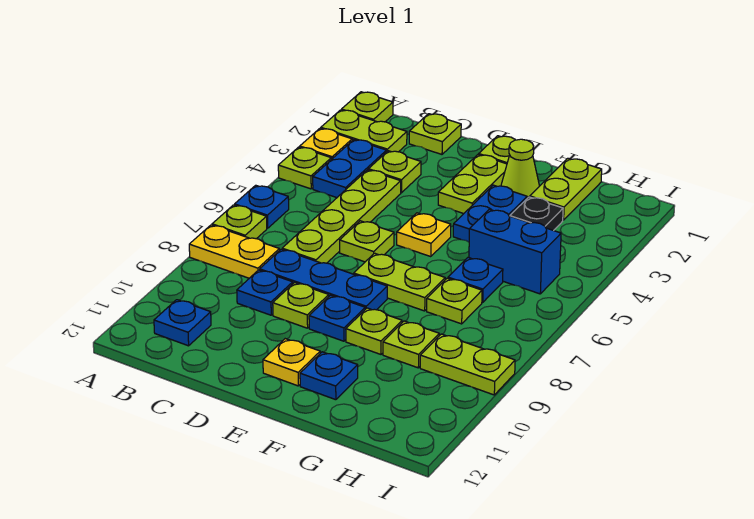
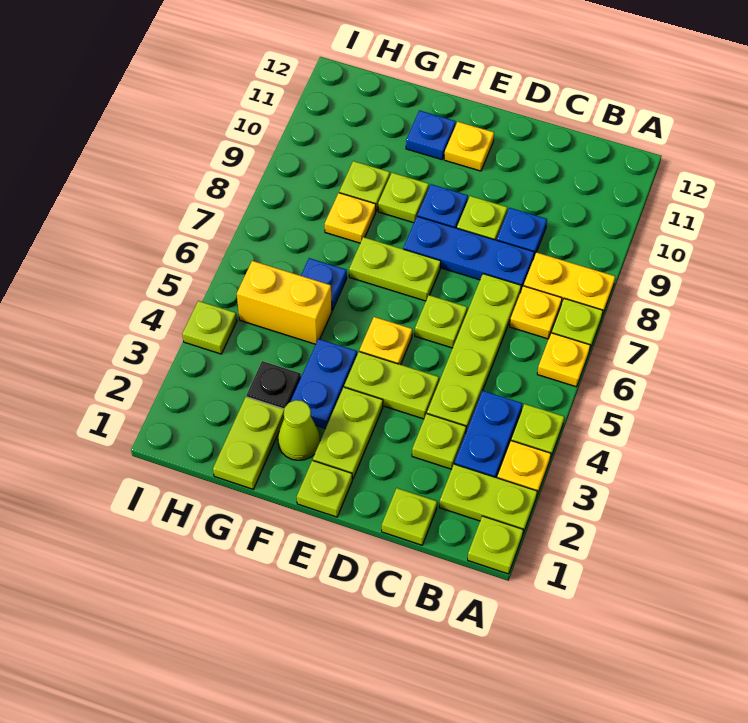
blue plate A6 level 1 -> yellow plate A6 level 1
none -> yellow plate B7 level 1
blue plate B11 level 1 -> none
blue brick G5:H5 level 1 -> yellow brick G5:H5 level 1
lime plate G7 level 1 -> lime plate I4 level 1
none -> yellow plate G8 level 1
lime plate H9:I9 level 1 -> lime plate D4:E4 level 1

